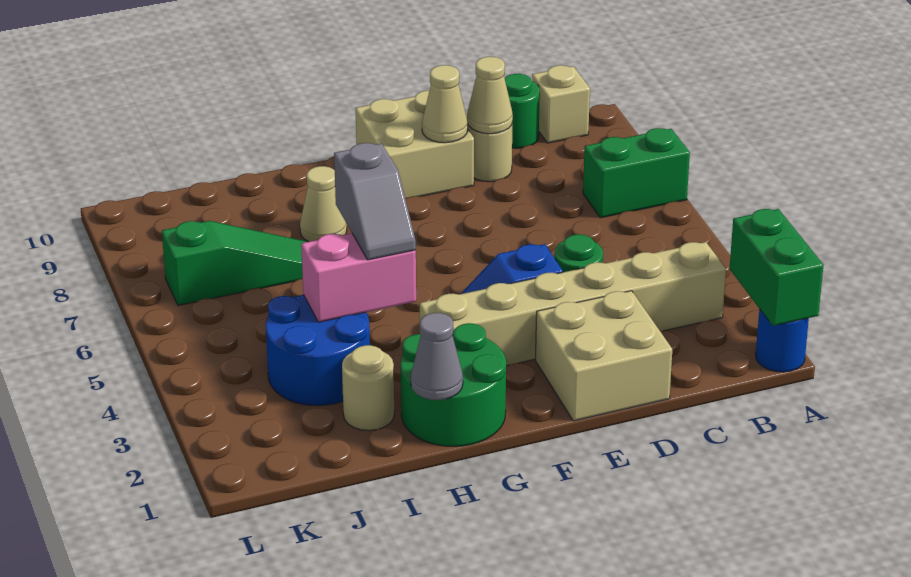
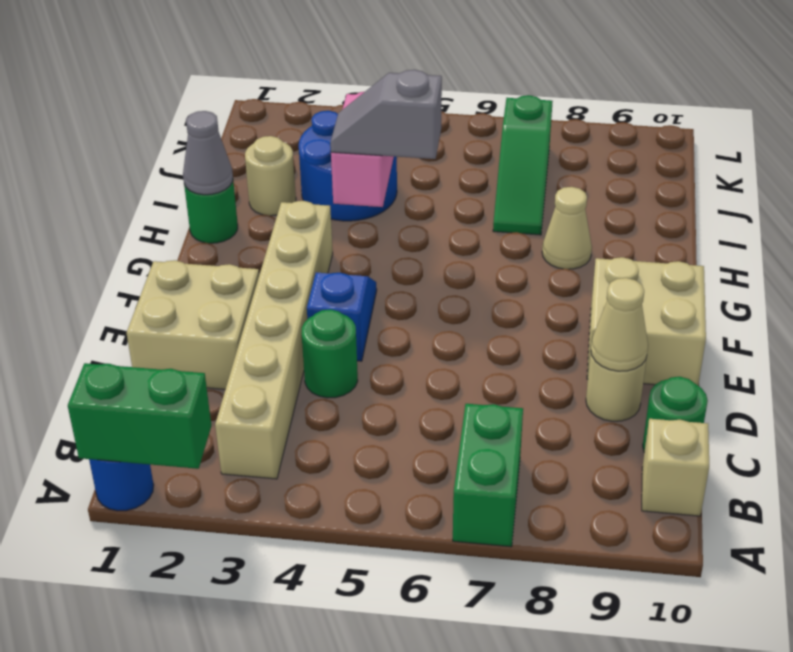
tan cone E9 level 2 -> none
green round brick G1:H2 level 1 -> green round brick H1 level 1

